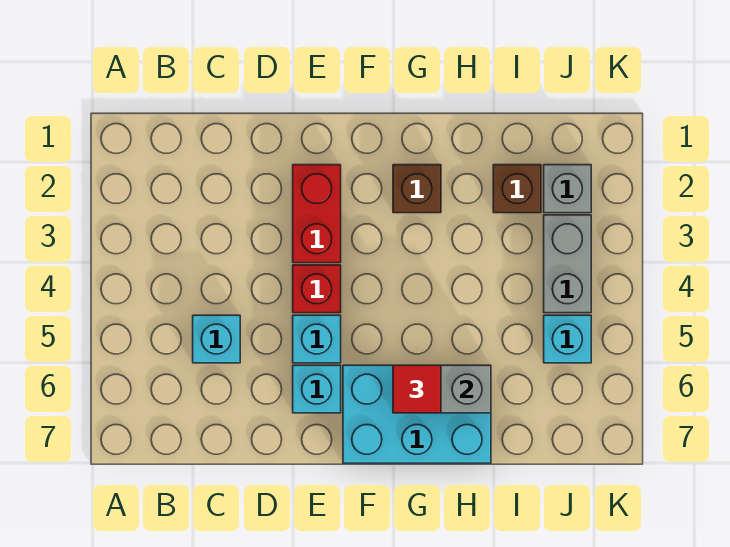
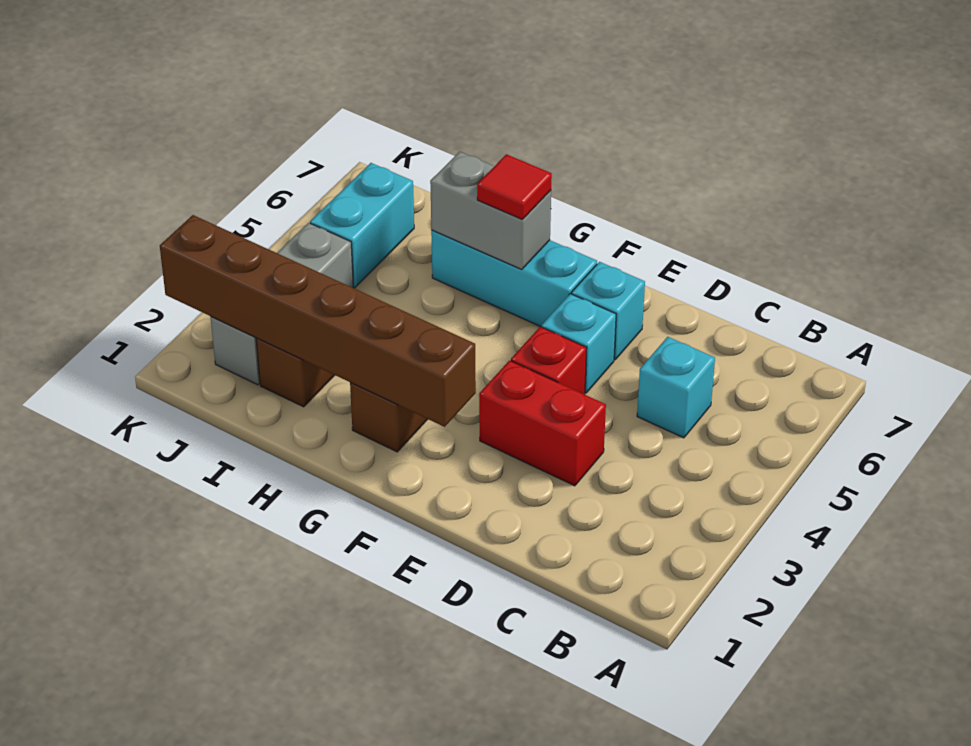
red brick E2:E3 level 1 -> red brick D3:E3 level 1
none -> brown brick F2:K2 level 2
cyan brick F6:H7 level 1 -> cyan brick F6:H6 level 1
cyan brick J5 level 1 -> cyan brick J5:J6 level 1

